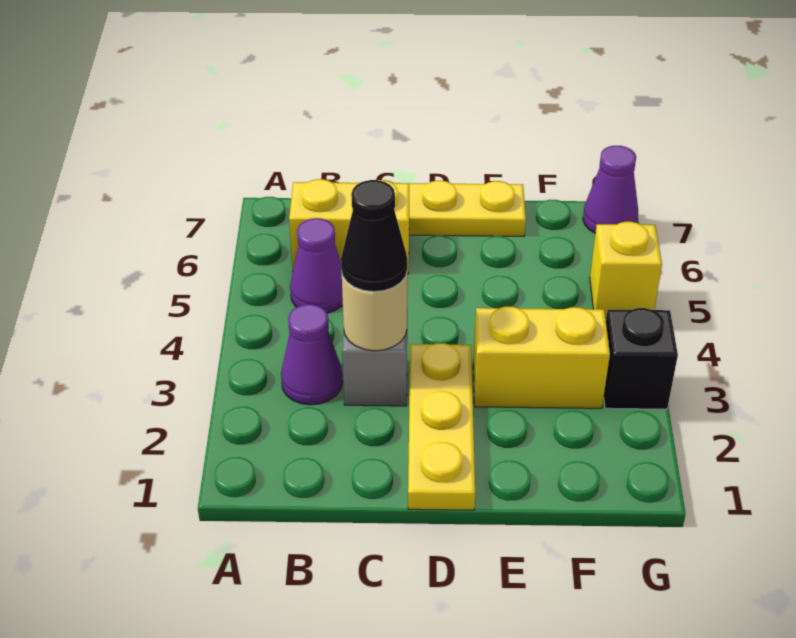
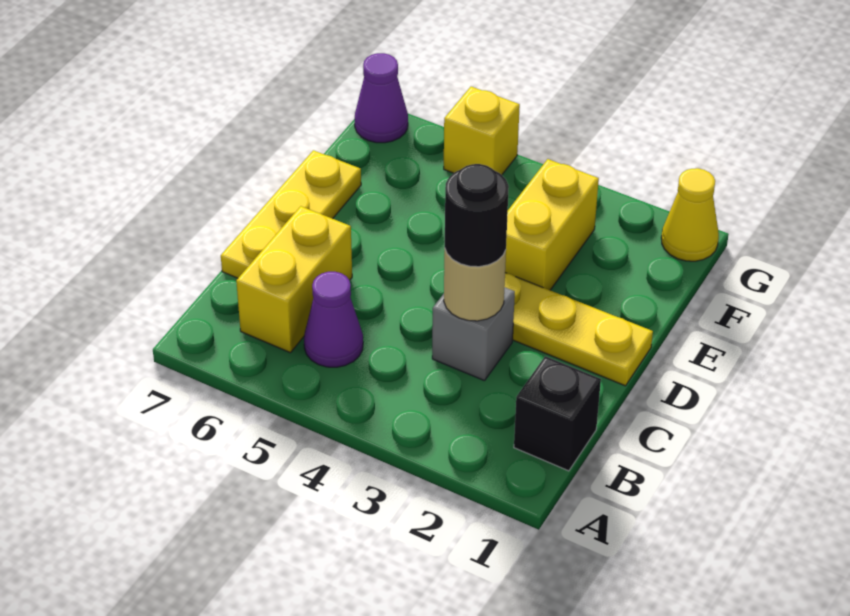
purple cone B3 level 1 -> none
black cone C3 level 3 -> black round brick C3 level 3
none -> yellow cone G1 level 1
black brick G3 level 1 -> black brick B1 level 1

